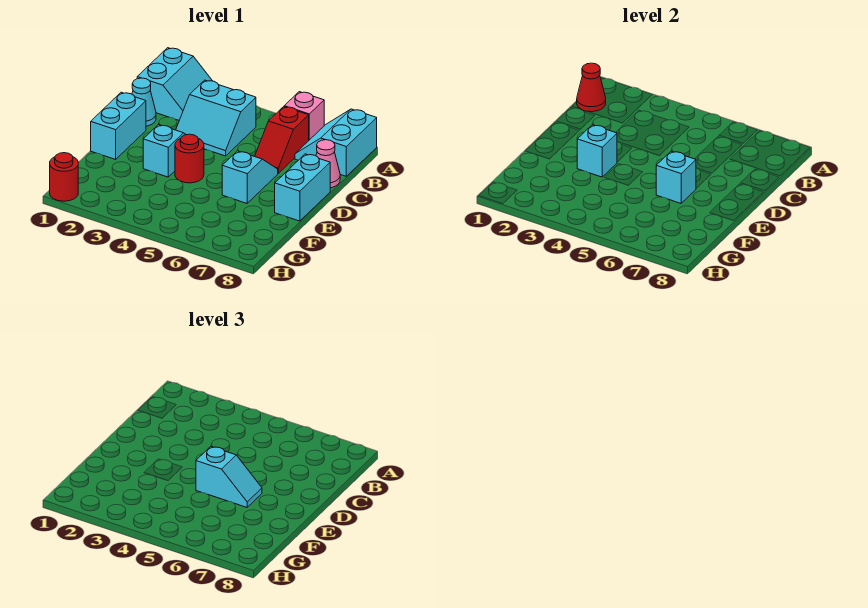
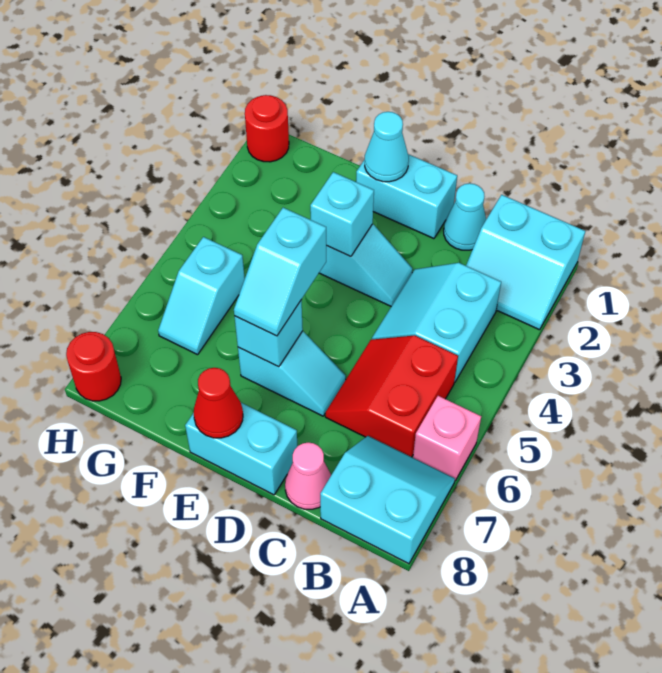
red cone B1 level 2 -> red cone E8 level 2
red slope B6:C6 level 1 top B -> red slope B5:C6 level 1 top B
none -> cyan cone E1 level 2
red round brick E4 level 1 -> red round brick H8 level 1
none -> cyan slope G5:G6 level 1 top 5

